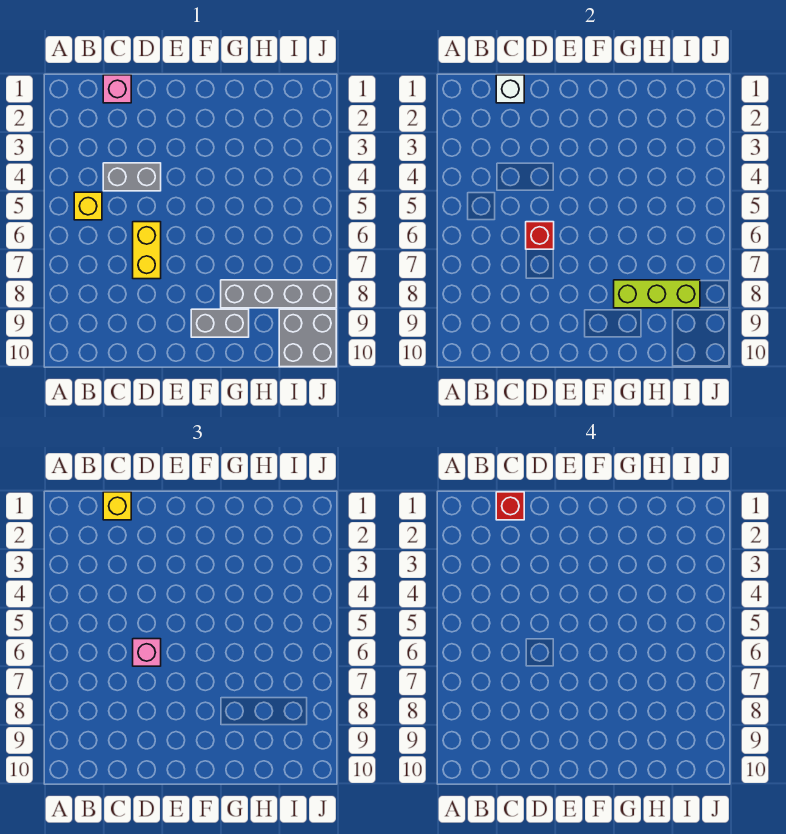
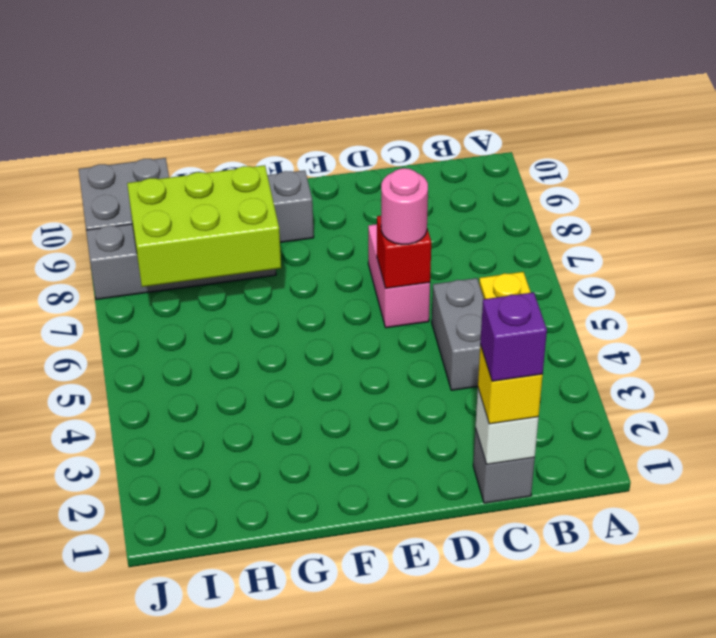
pink brick C1 level 1 -> grey brick C1 level 1
red brick C1 level 4 -> purple brick C1 level 4
grey brick C4:D4 level 1 -> grey brick C4:C5 level 1
yellow brick D6:D7 level 1 -> pink brick D6:D7 level 1
pink brick D6 level 3 -> pink round brick D6 level 3
lime brick G8:I8 level 2 -> lime brick G7:I8 level 2

